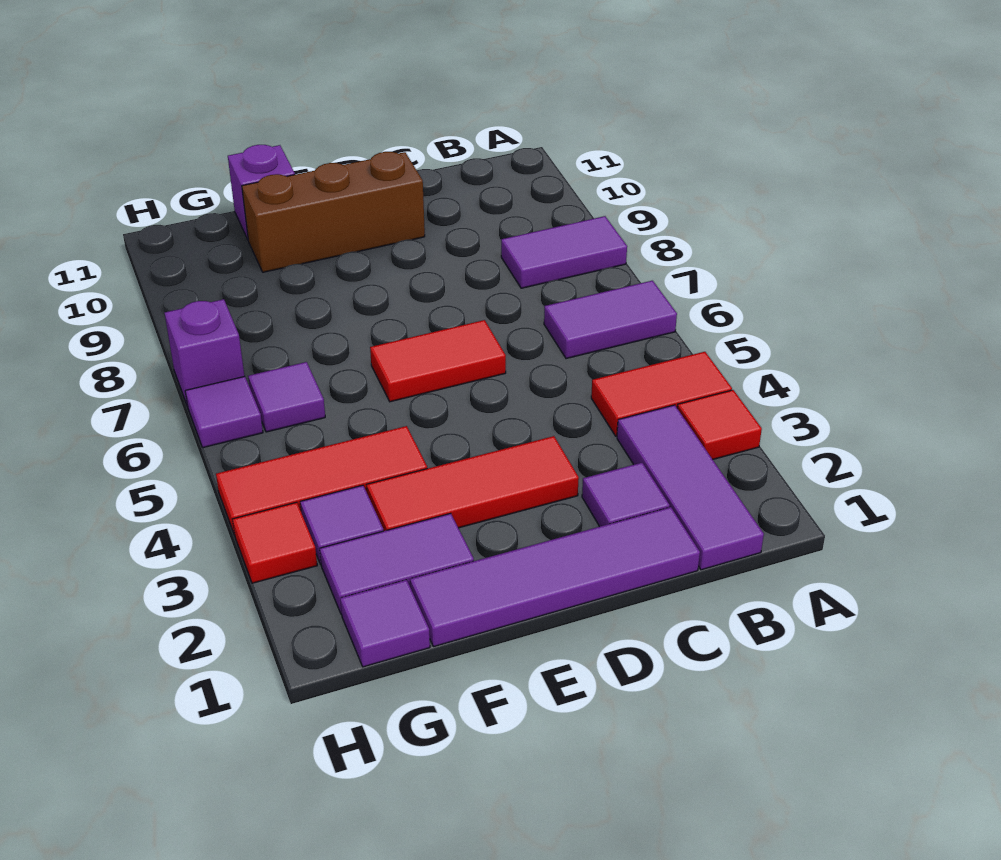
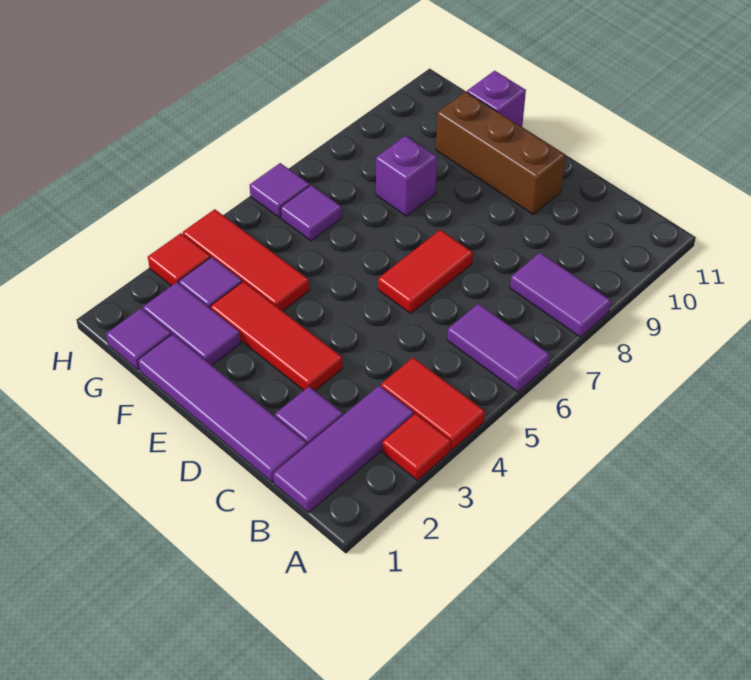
red tile D6:E6 level 1 -> red tile D6:D7 level 1
purple brick H7 level 1 -> purple brick F8 level 1

